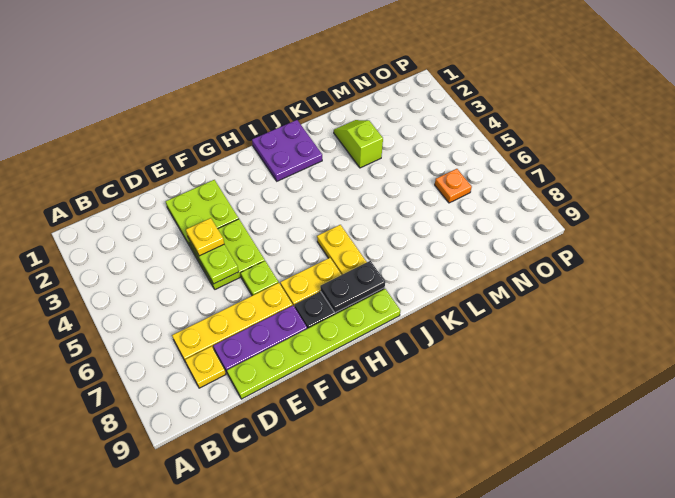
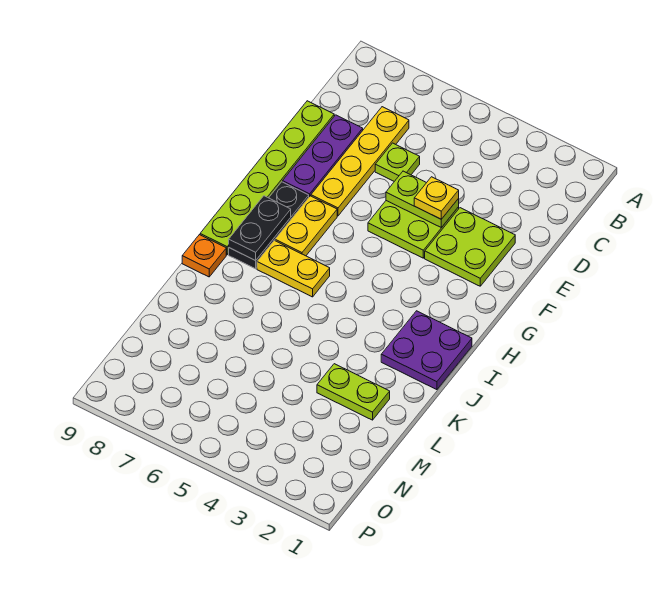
yellow plate C8 level 1 -> none
lime plate F6 level 1 -> lime plate D6 level 1
lime slope L2:L3 level 1 top 3 -> lime plate L2:L3 level 1
orange plate N6 level 1 -> orange plate J9 level 1

